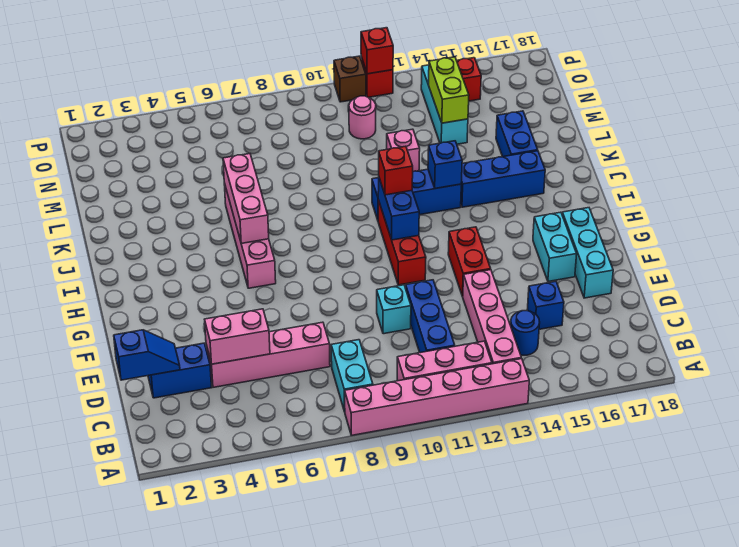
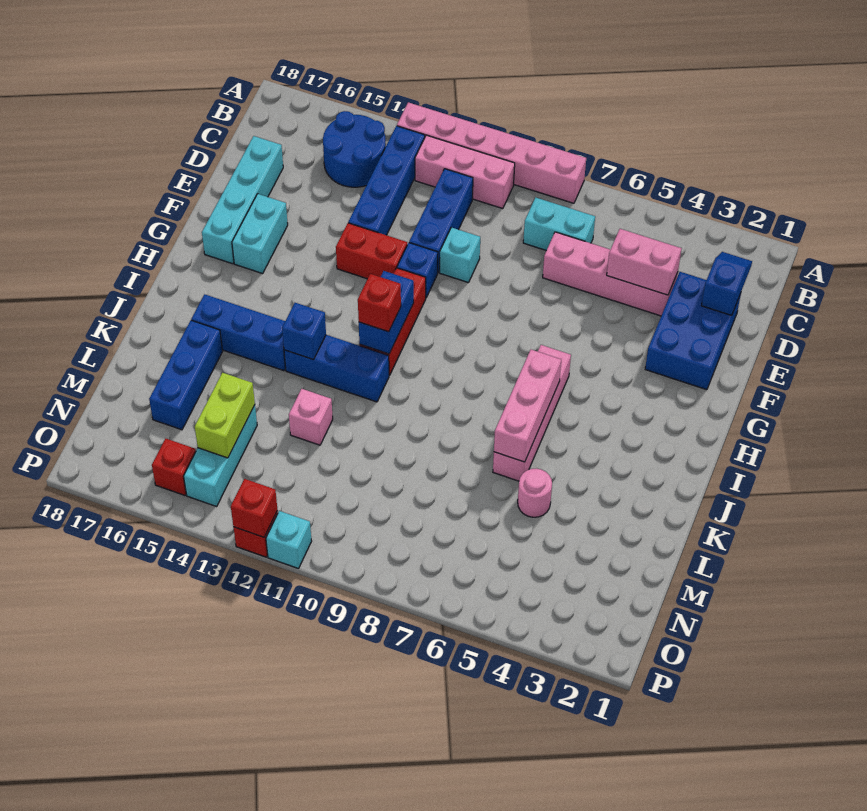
cyan brick B8:C8 level 1 -> cyan brick C7:C8 level 1
pink brick B13:E13 level 1 -> blue brick B13:E13 level 1
blue round brick C14 level 1 -> blue round brick B14:C15 level 1
blue slope D1:D2 level 2 top 1 -> blue slope C2:D2 level 2 top D
blue brick D2:D3 level 1 -> blue brick D2:F3 level 1
blue brick D15 level 1 -> blue brick F11 level 1
cyan brick E17:G17 level 1 -> cyan brick D17:G17 level 1
red brick F13:G13 level 1 -> red brick F12:F13 level 1
blue brick K16:L16 level 1 -> blue brick K16:M16 level 1
pink round brick N11 level 1 -> pink round brick L5 level 1
brown brick P11 level 1 -> cyan brick P11 level 1

